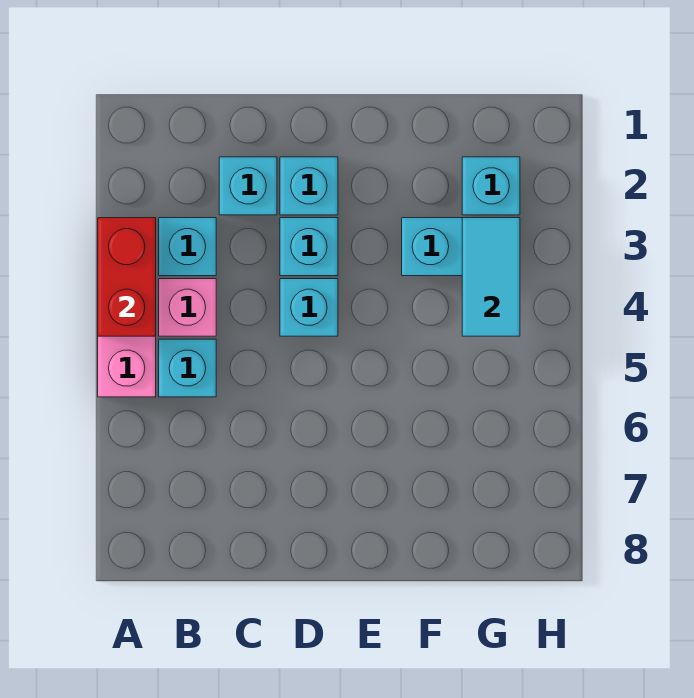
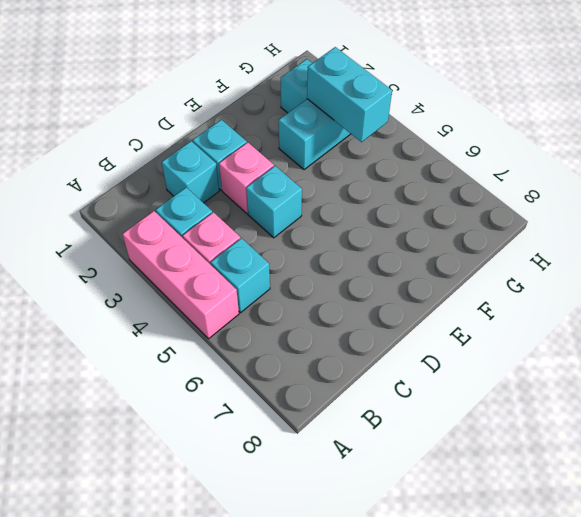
red brick A3:A4 level 2 -> none
cyan brick D3 level 1 -> pink brick D3 level 1
cyan tile G3:G4 level 2 -> cyan brick G3:G4 level 2

